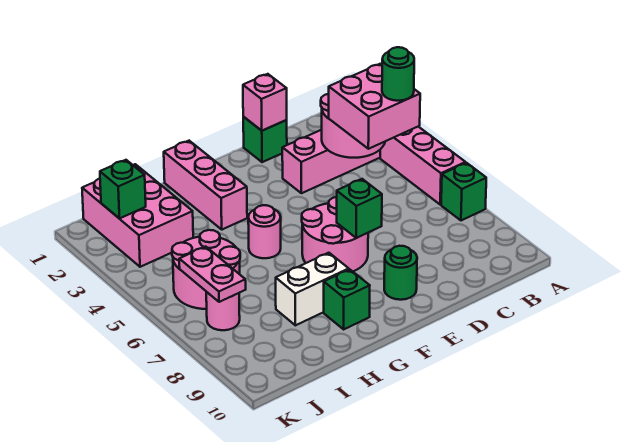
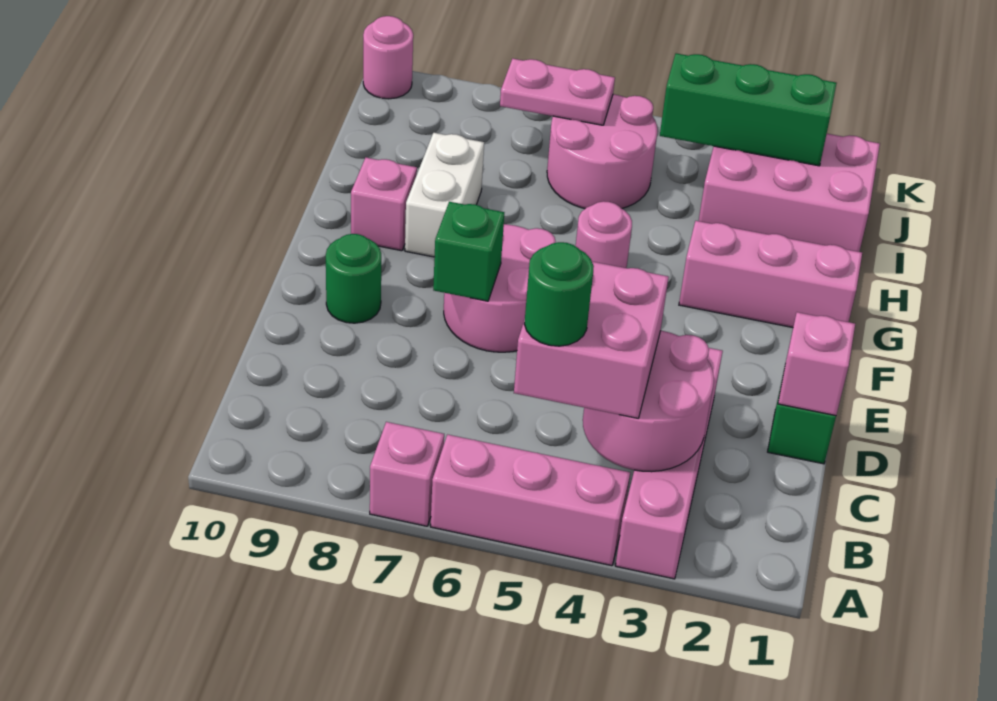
green brick A7 level 1 -> pink brick A7 level 1
green brick G9 level 1 -> pink brick G9 level 1
green brick J2 level 2 -> green brick J2:J4 level 2
pink round brick J7 level 1 -> pink round brick K10 level 1

